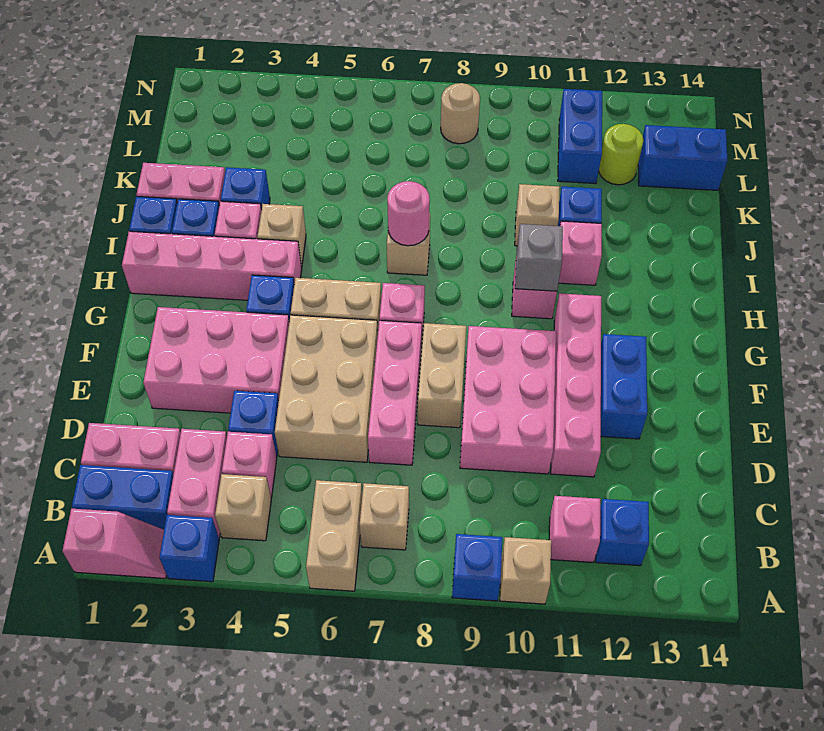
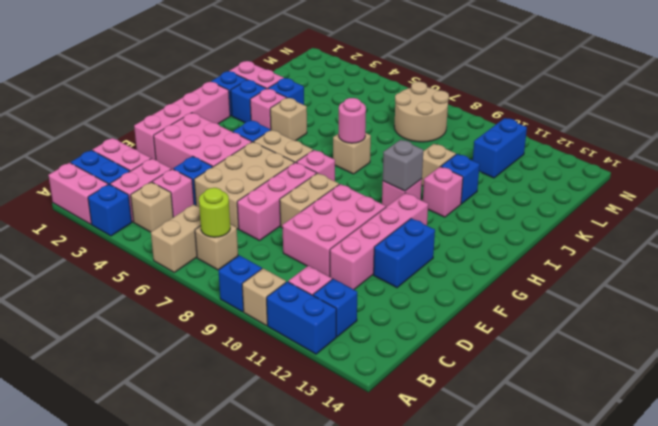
pink slope A1:A2 level 1 top 1 -> pink brick A1:A2 level 1
pink brick H1:H4 level 1 -> pink brick E1:H1 level 1
lime round brick L12 level 1 -> lime round brick B7 level 2
blue brick L13:L14 level 1 -> blue brick A11:A12 level 1
tan round brick M8 level 1 -> tan round brick L7:M8 level 1

